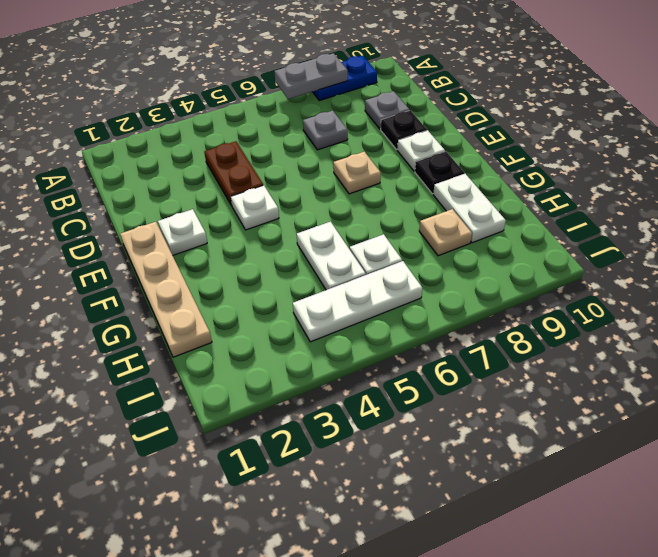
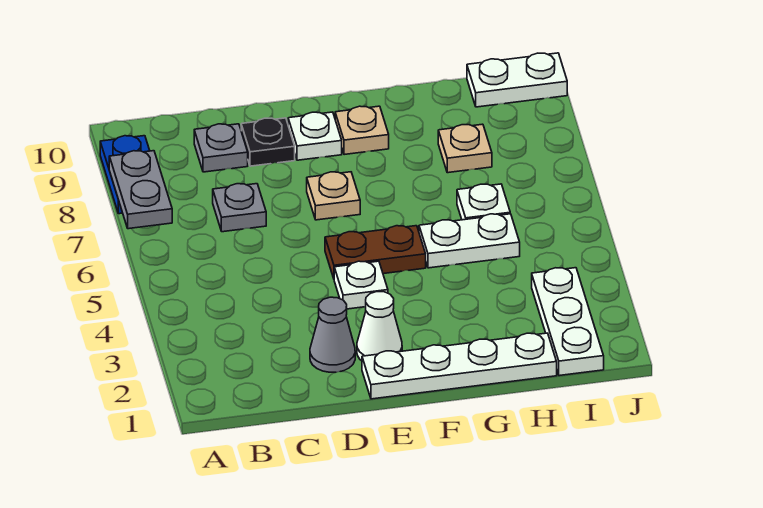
brown plate C4:D4 level 1 -> brown plate E5:F5 level 1
none -> grey cone D2 level 1
tan plate E1:H1 level 1 -> white plate E1:H1 level 1
white plate E2 level 1 -> white cone E2 level 1
black plate F9 level 1 -> tan plate F9 level 1
white plate G9:H9 level 1 -> white plate I10:J10 level 1
white plate I4:I6 level 1 -> white plate I1:I3 level 1

